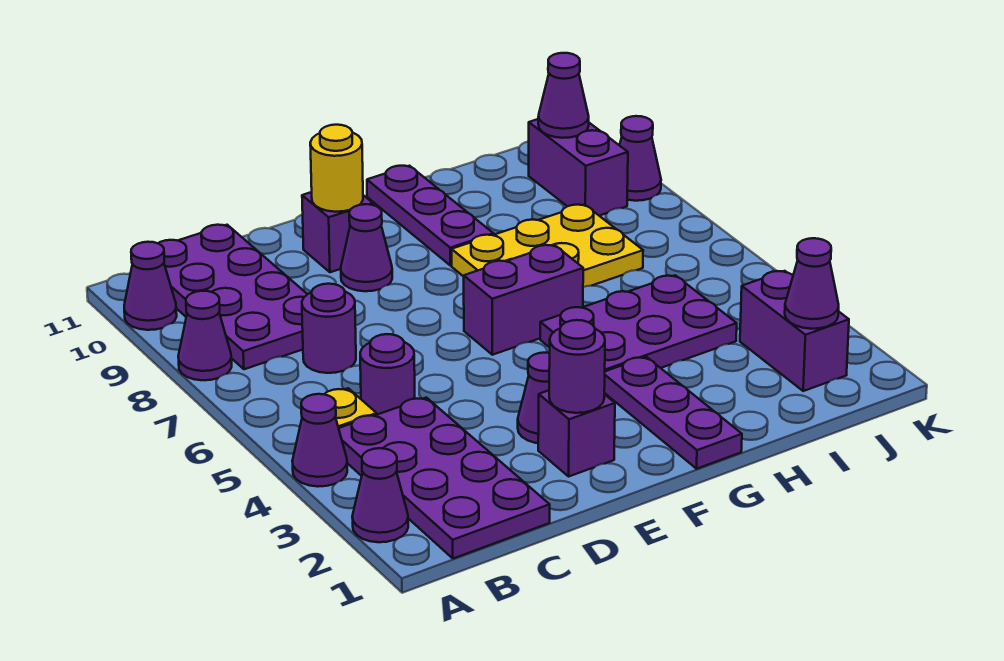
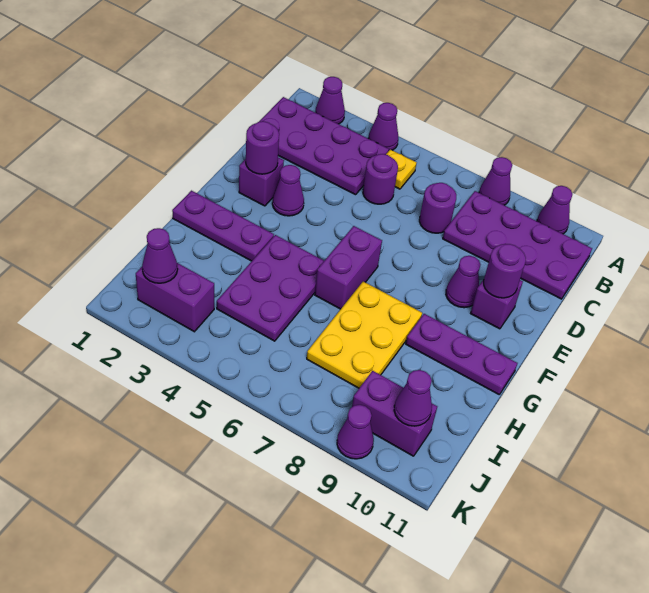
yellow round brick E10 level 2 -> purple round brick E10 level 2

